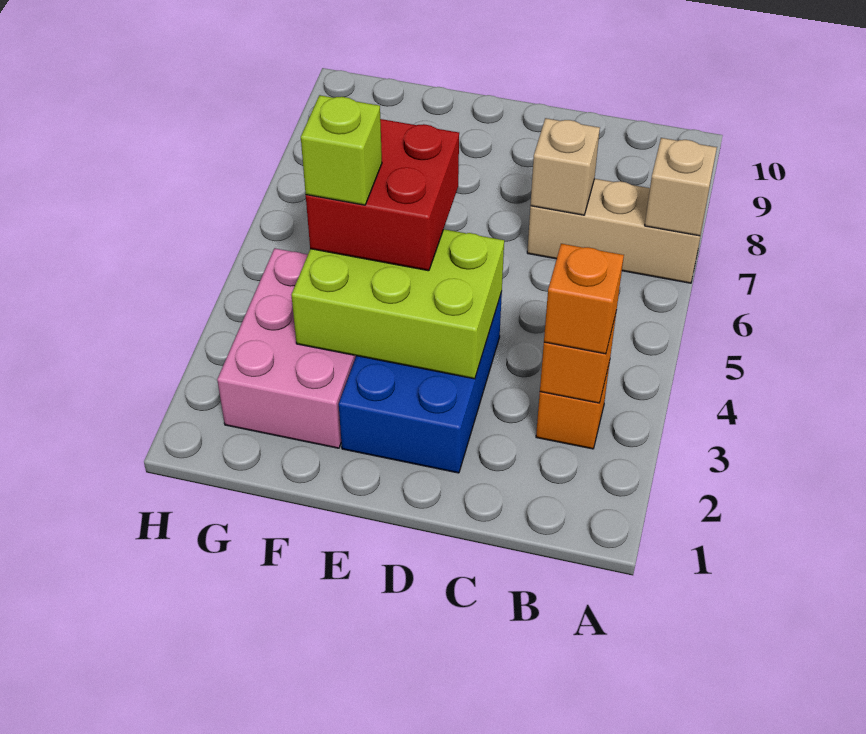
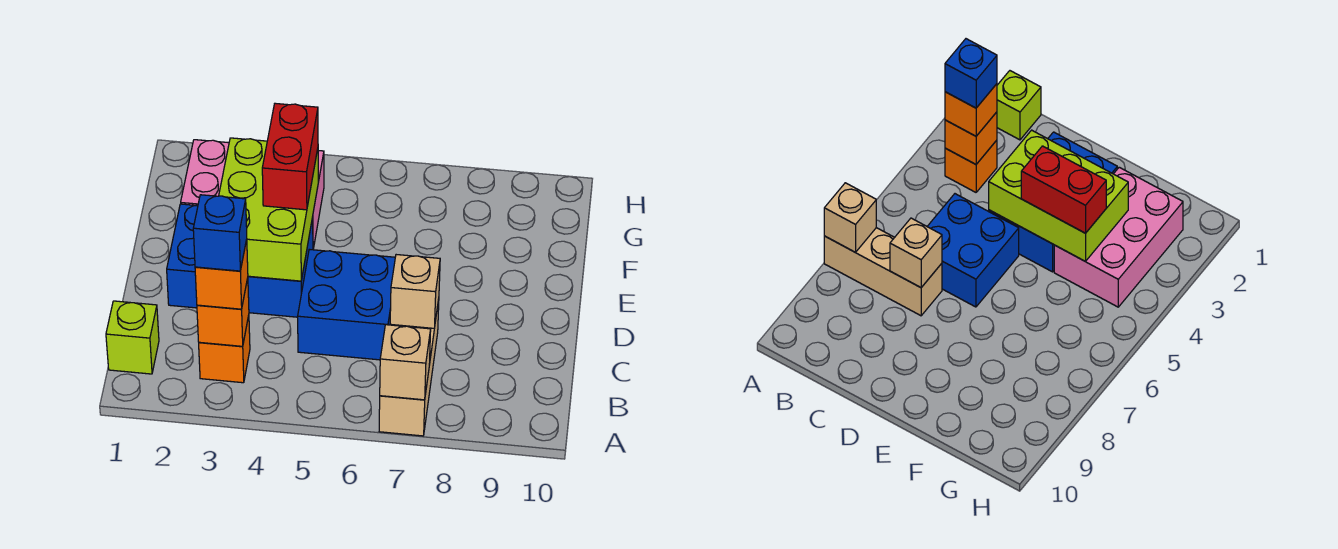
none -> blue brick B3 level 4
none -> blue brick C5:D6 level 1
red brick E4:F5 level 3 -> red brick E4:F4 level 3
lime brick F4 level 4 -> lime brick B1 level 1

